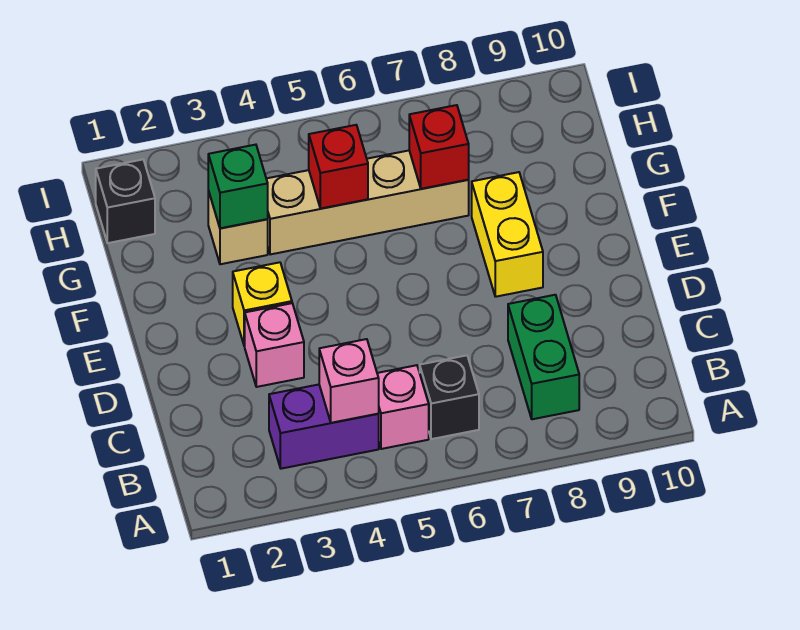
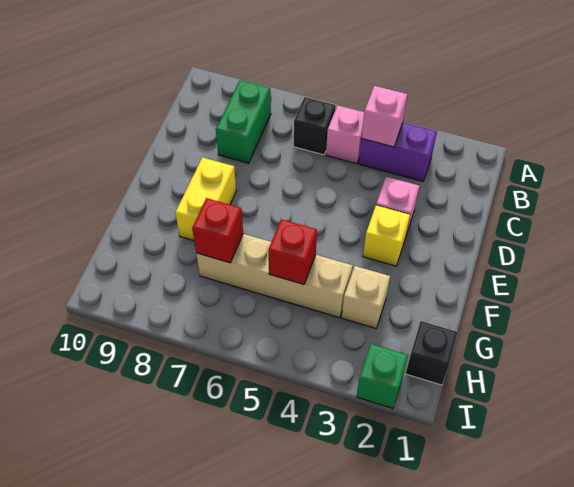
green brick G3 level 2 -> green brick I2 level 1

